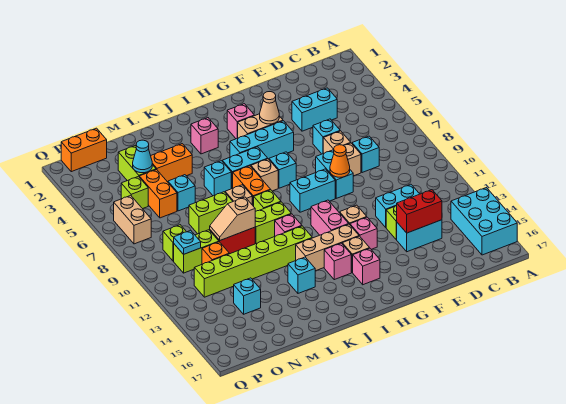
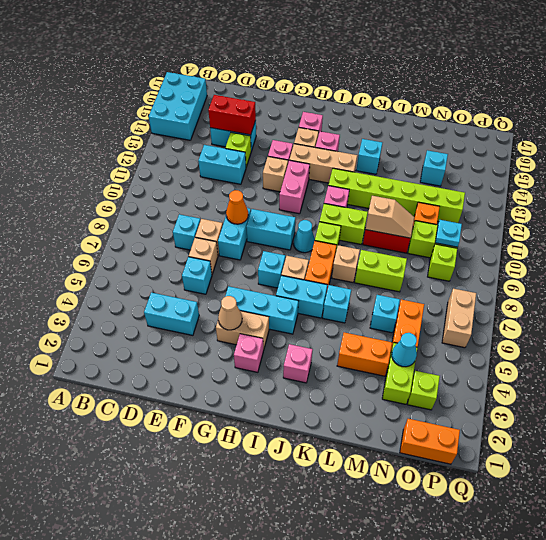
none -> cyan cone I9 level 1
lime brick O5 level 1 -> lime brick O3 level 1

